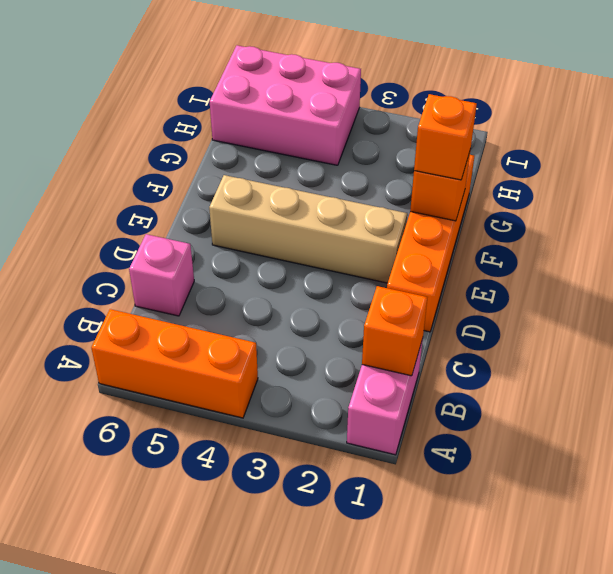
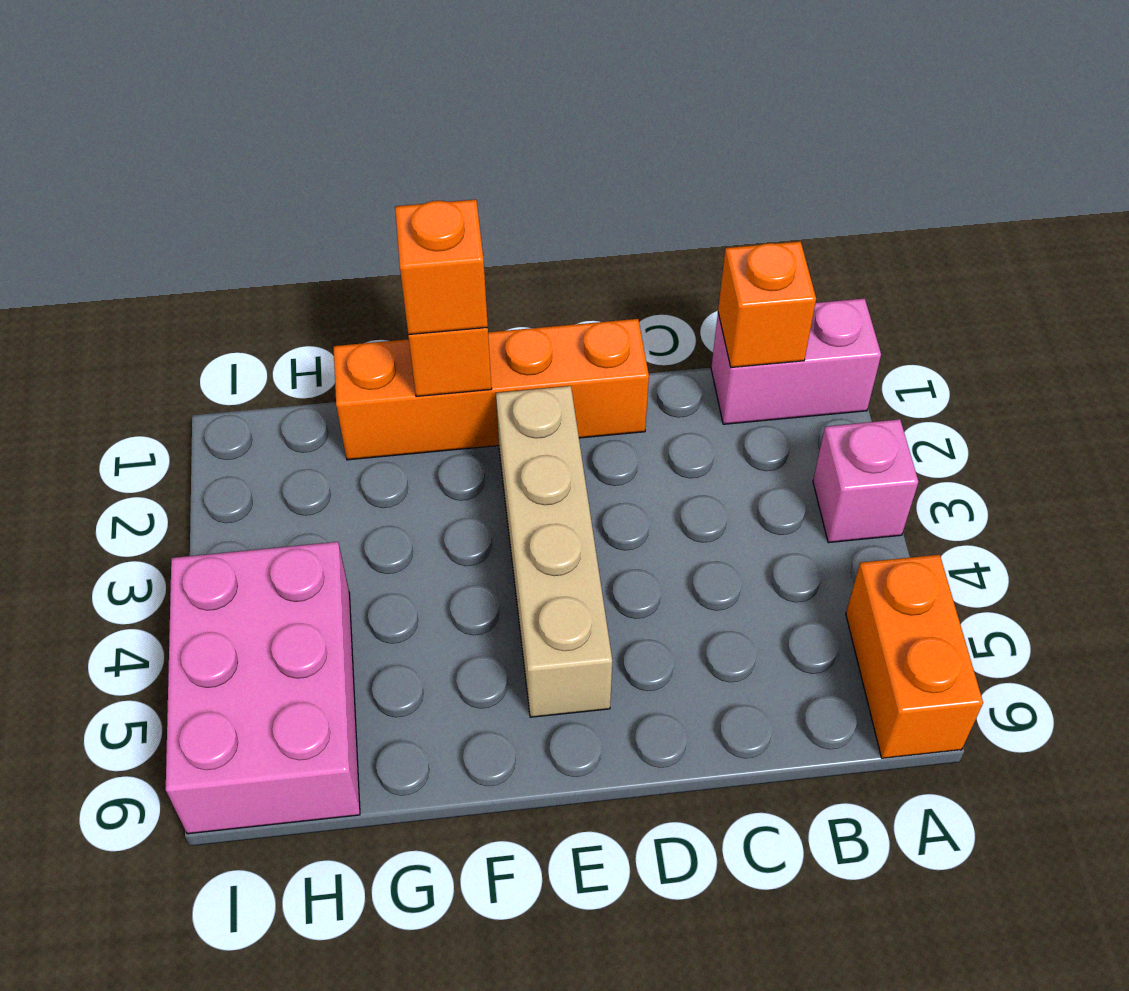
orange brick A4:A6 level 1 -> orange brick A5:A6 level 1
pink brick C6 level 1 -> pink brick A3 level 1

